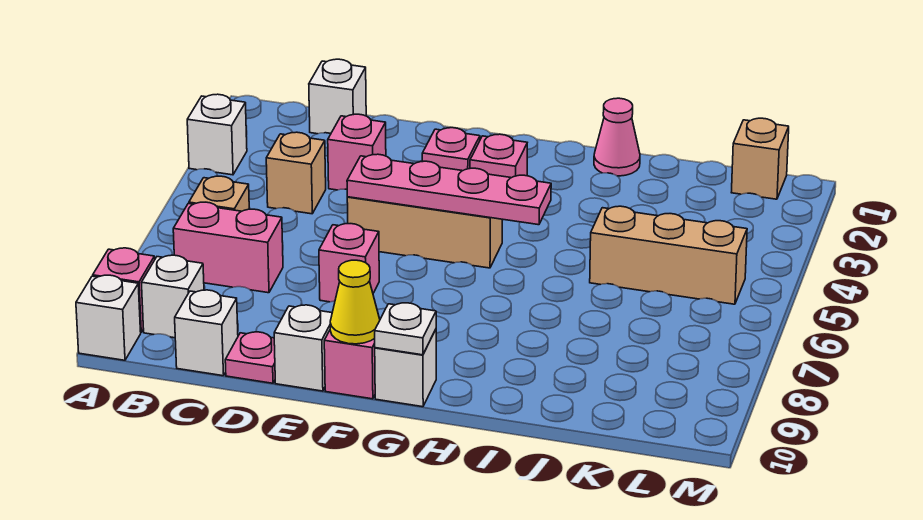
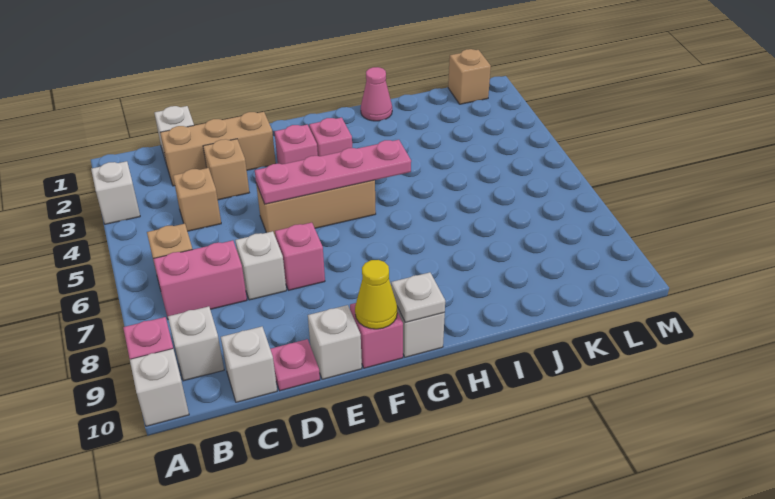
pink brick D3 level 1 -> tan brick D3 level 1
none -> white brick D7 level 1
tan brick J5:L5 level 1 -> tan brick C2:E2 level 1

